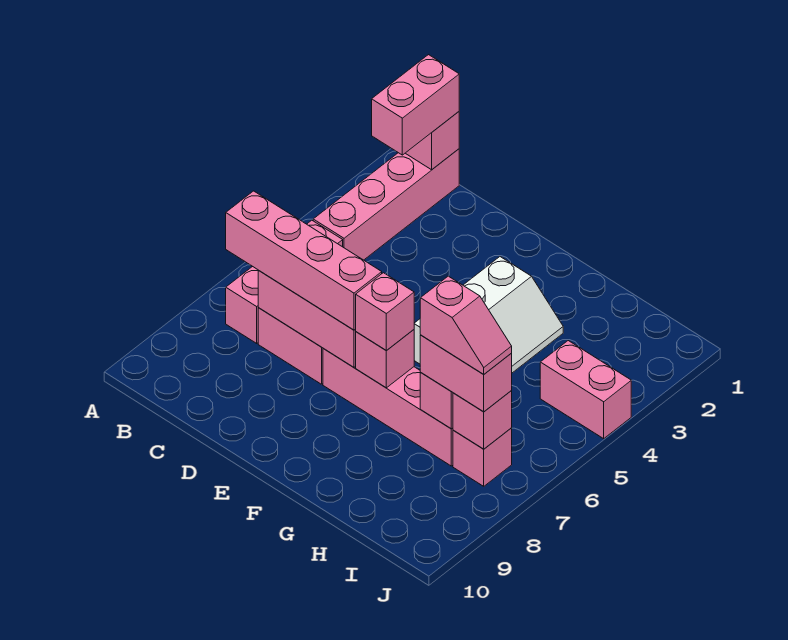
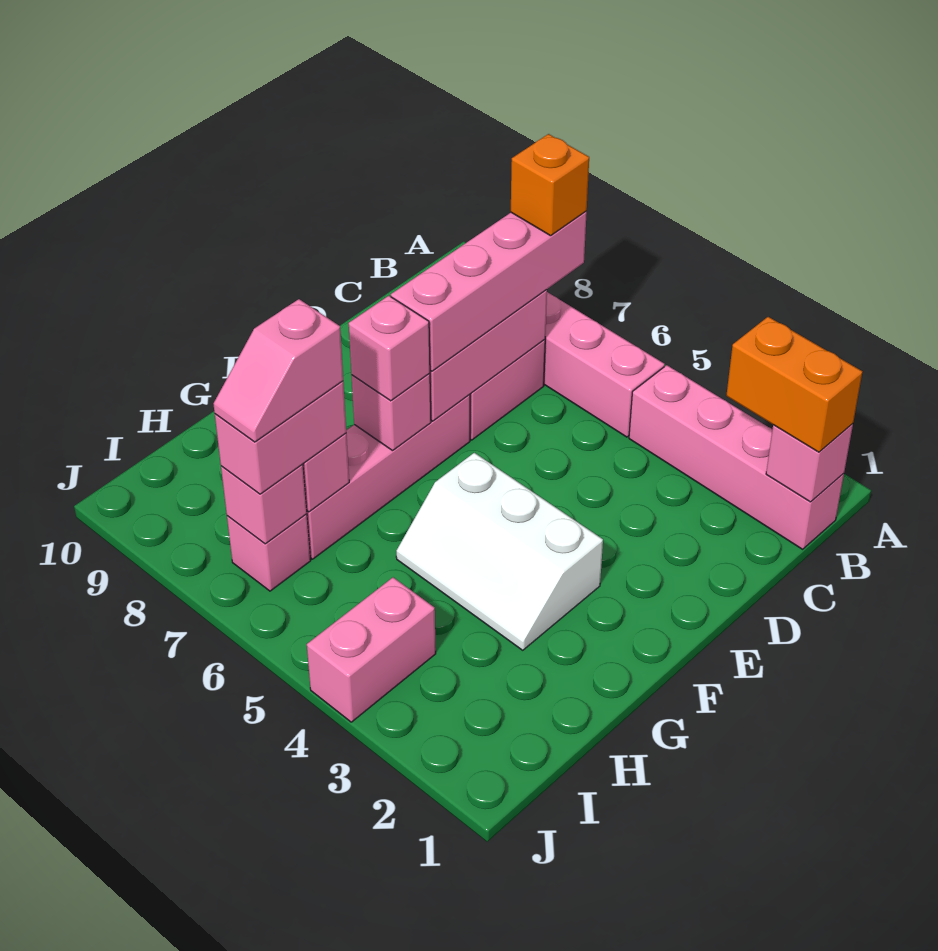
pink brick B1:B2 level 3 -> orange brick B1:B2 level 3
none -> orange brick B7 level 4

